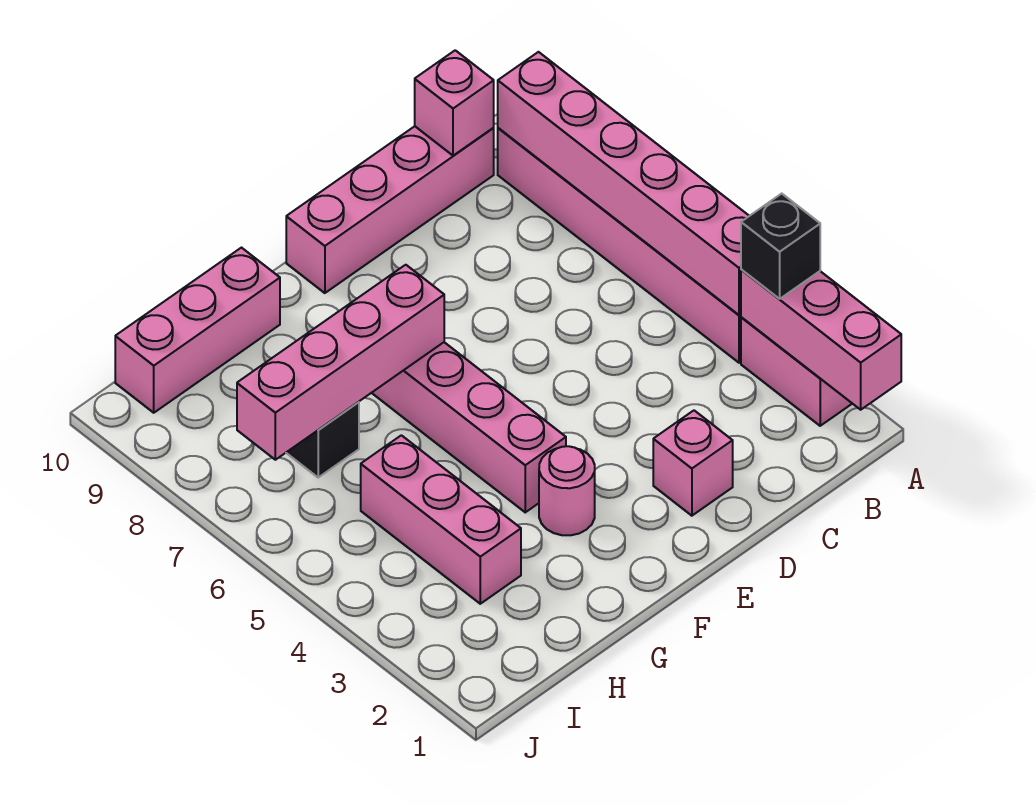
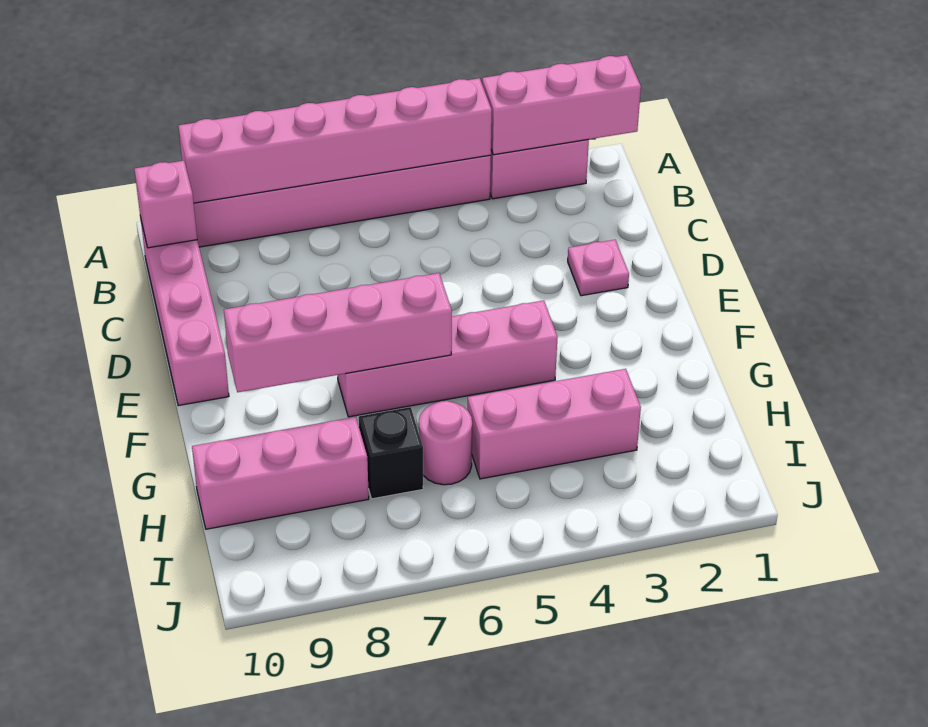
black brick A3 level 3 -> none
pink brick D2 level 1 -> pink plate D2 level 1
pink round brick F3 level 1 -> pink round brick H6 level 1
pink brick F7:I7 level 2 -> pink brick F6:F9 level 2
pink brick G10:I10 level 1 -> pink brick H8:H10 level 1

